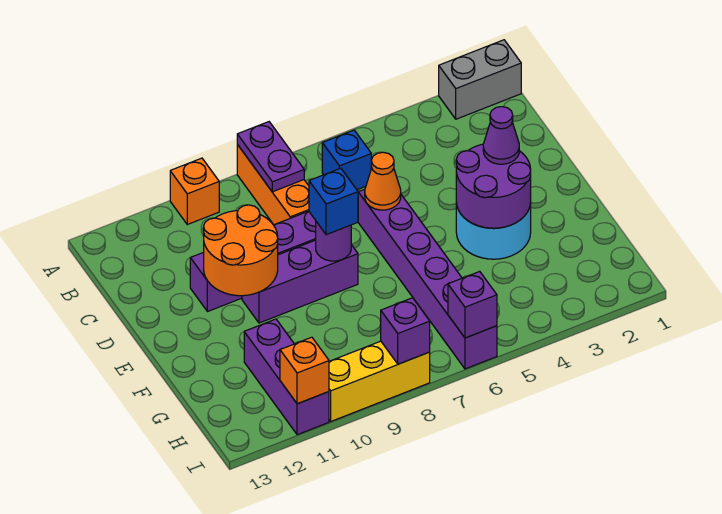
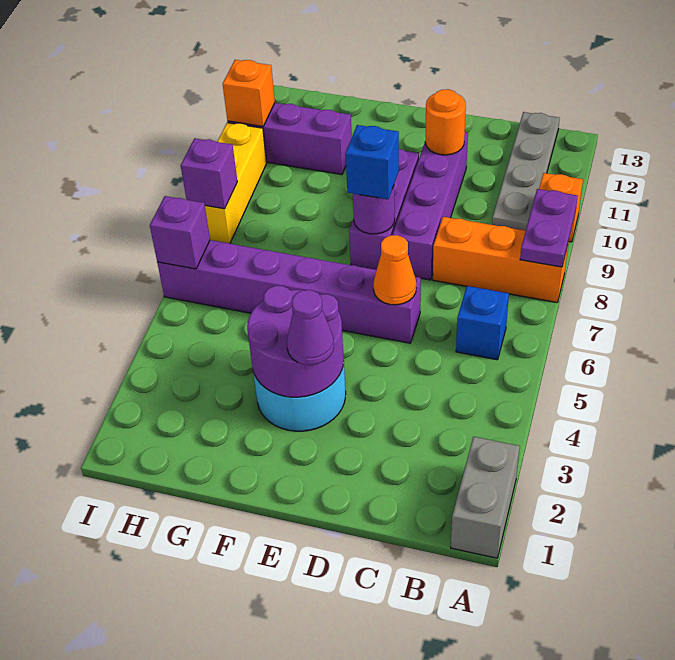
purple plate A8:B8 level 2 -> purple plate A8:A9 level 2
none -> grey plate B10:B13 level 1
orange round brick D10:E11 level 2 -> orange round brick D11 level 2

